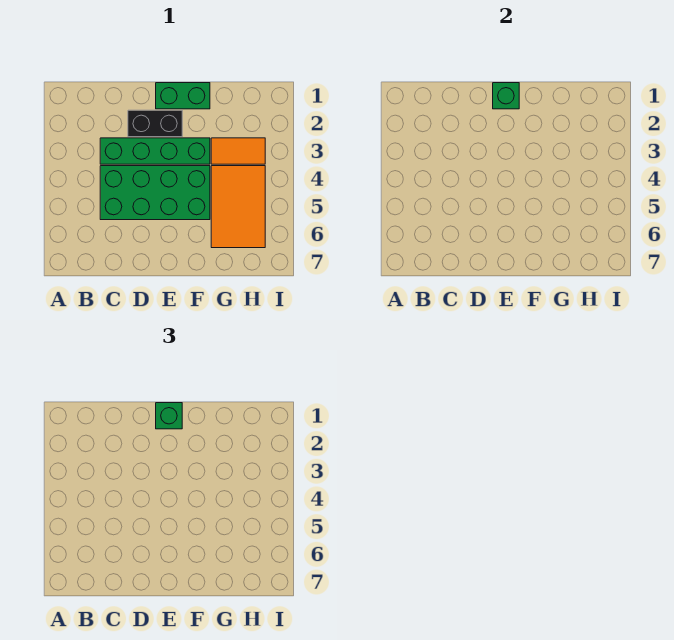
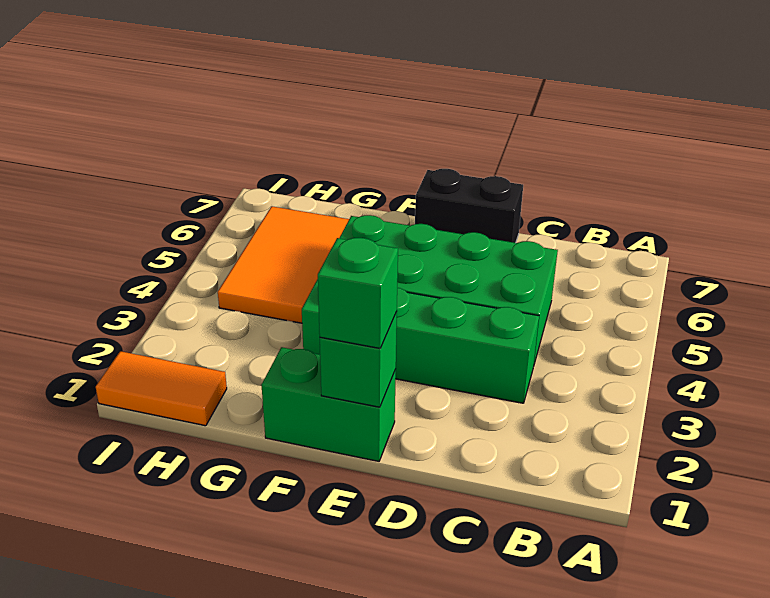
black brick D2:E2 level 1 -> black brick D7:E7 level 1
orange tile G3:H3 level 1 -> orange tile H1:I1 level 1

